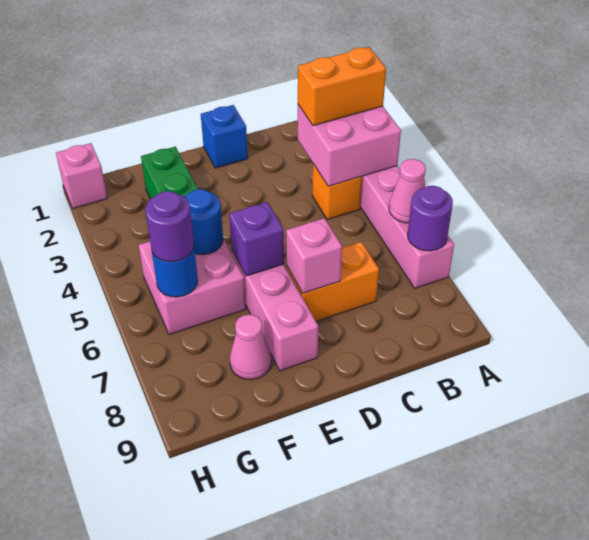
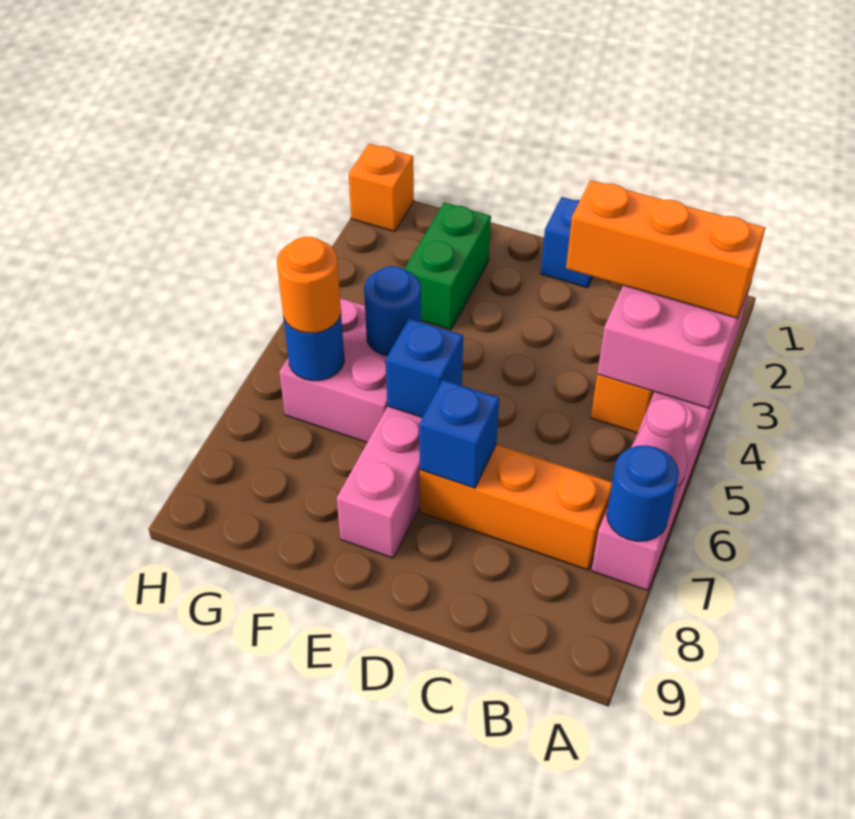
orange brick A3:B3 level 3 -> orange brick A3:C3 level 3
purple round brick A7 level 2 -> blue round brick A7 level 2
orange brick C7:D7 level 1 -> orange brick B7:D7 level 1
pink brick D7 level 2 -> blue brick D7 level 2
purple brick E6 level 2 -> blue brick E6 level 2
pink cone F8 level 1 -> none
purple round brick G6 level 3 -> orange round brick G6 level 3
pink brick H1 level 1 -> orange brick H1 level 1

